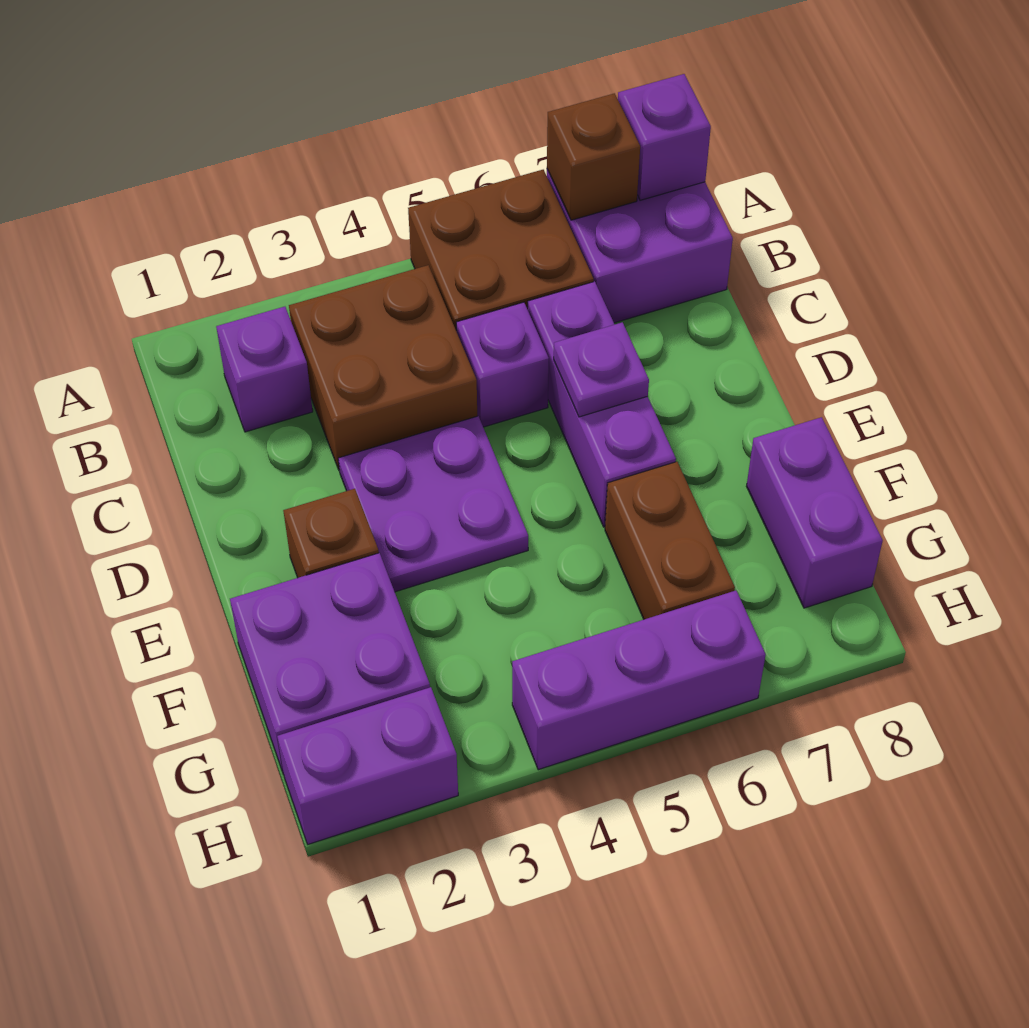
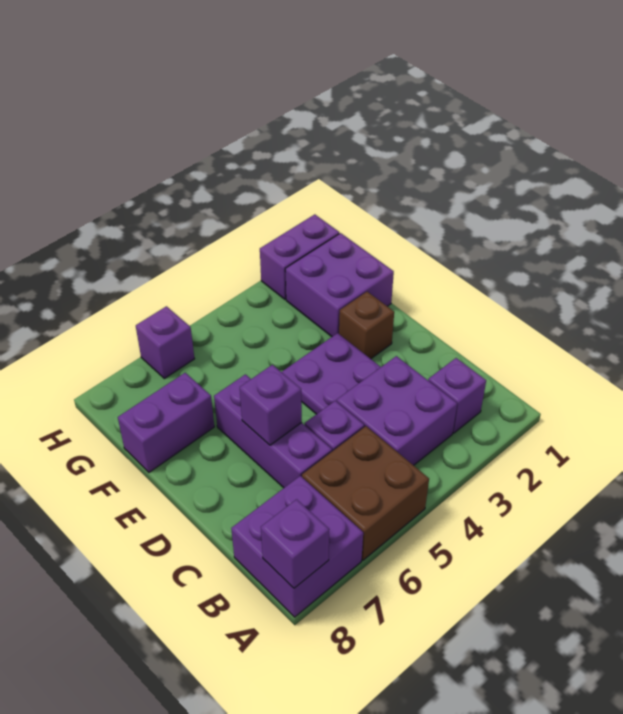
brown brick A7 level 2 -> none
brown brick B3:C4 level 1 -> purple brick B3:C4 level 1
purple plate D6 level 2 -> purple brick D6 level 2
brown brick F6:G6 level 1 -> none
purple brick F8:G8 level 1 -> purple brick F7:F8 level 1
purple brick H4:H6 level 1 -> purple brick H6 level 1

